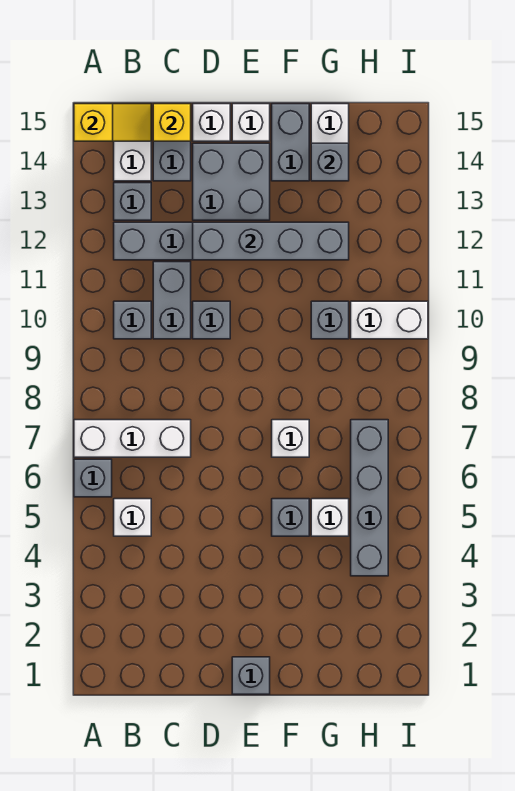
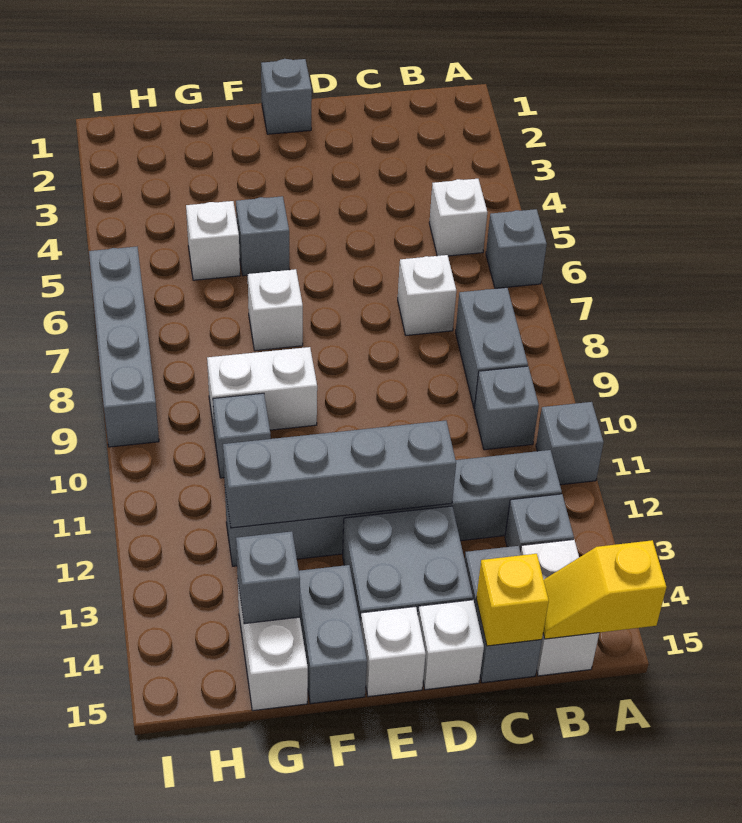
white brick A7:C7 level 1 -> white brick C7 level 1
grey brick C10:C11 level 1 -> grey brick B8:B9 level 1
grey brick D10 level 1 -> grey brick A11 level 1
grey brick H4:H7 level 1 -> grey brick I6:I9 level 1
white brick H10:I10 level 1 -> white brick F9:G9 level 1

